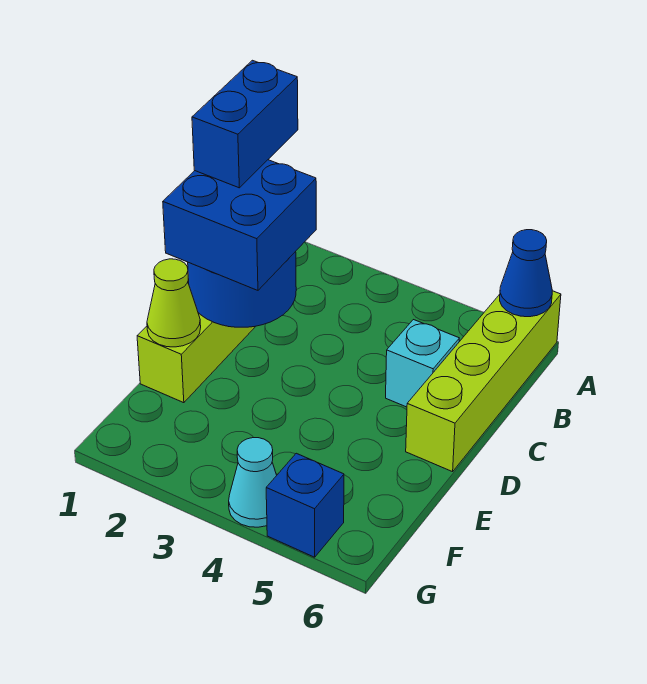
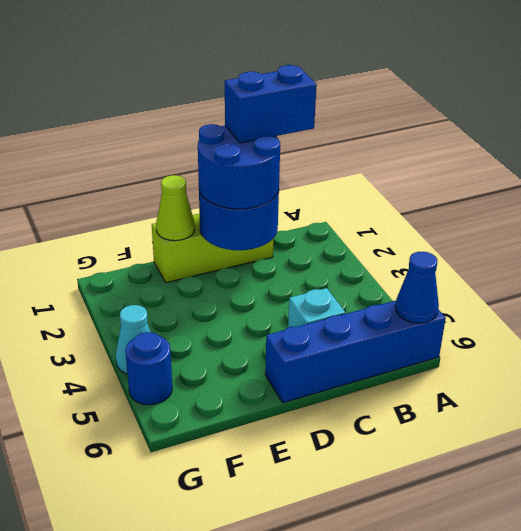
lime brick A6:D6 level 1 -> blue brick A6:D6 level 1
blue brick C1:D2 level 3 -> blue round brick C1:D2 level 3
blue brick G5 level 1 -> blue round brick G5 level 1

